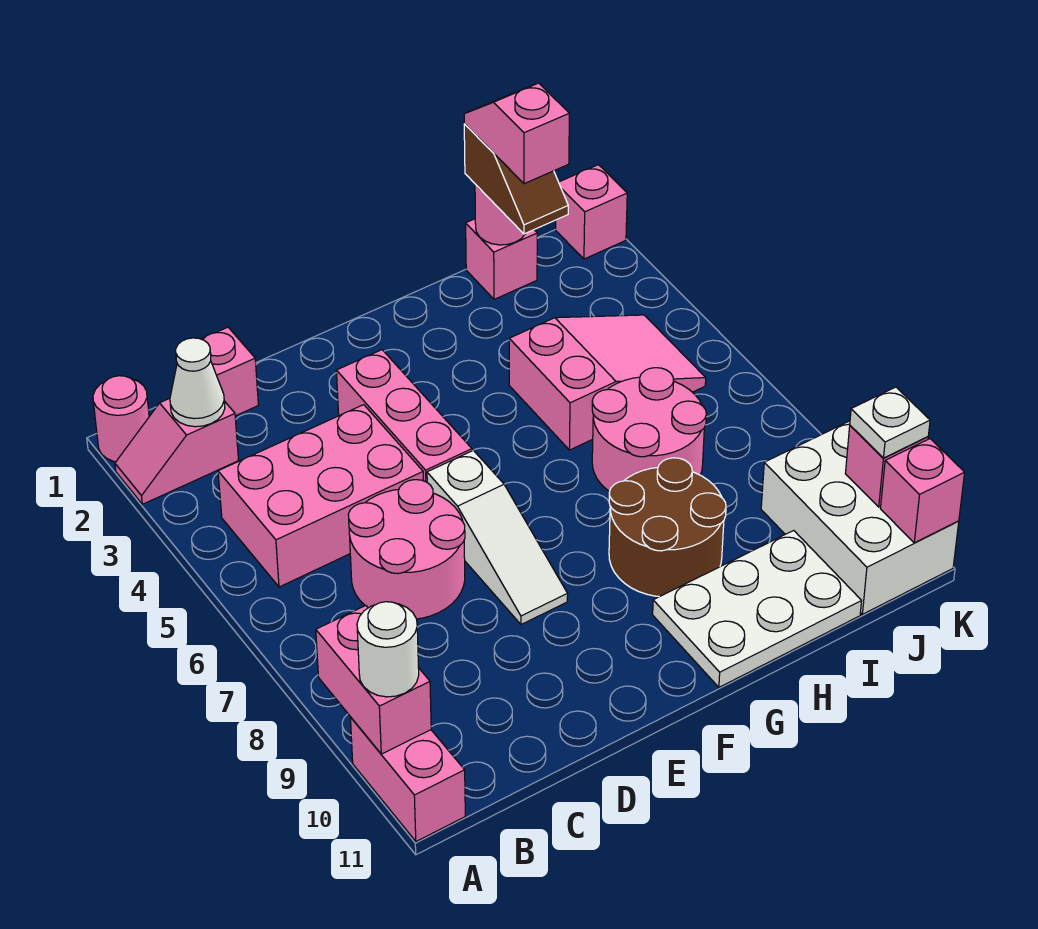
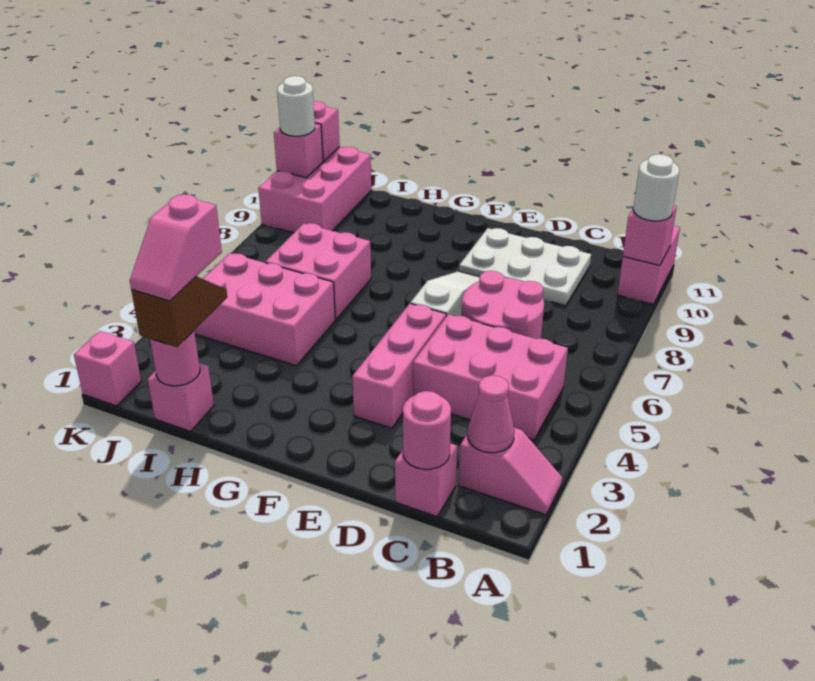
pink round brick A1 level 1 -> pink round brick C1 level 2
pink brick A9:A10 level 2 -> pink brick A10 level 2
white cone B2 level 2 -> pink cone B2 level 2
brown round brick G8:H9 level 1 -> none
white plate G10:I11 level 1 -> white plate C9:E10 level 1
pink slope H4:J5 level 1 top H -> pink brick H4:J5 level 1
pink round brick H6:I7 level 1 -> pink brick H6:I7 level 1
white brick J9:K11 level 1 -> pink brick J9:K11 level 1
white plate K10 level 3 -> white round brick K10 level 3

